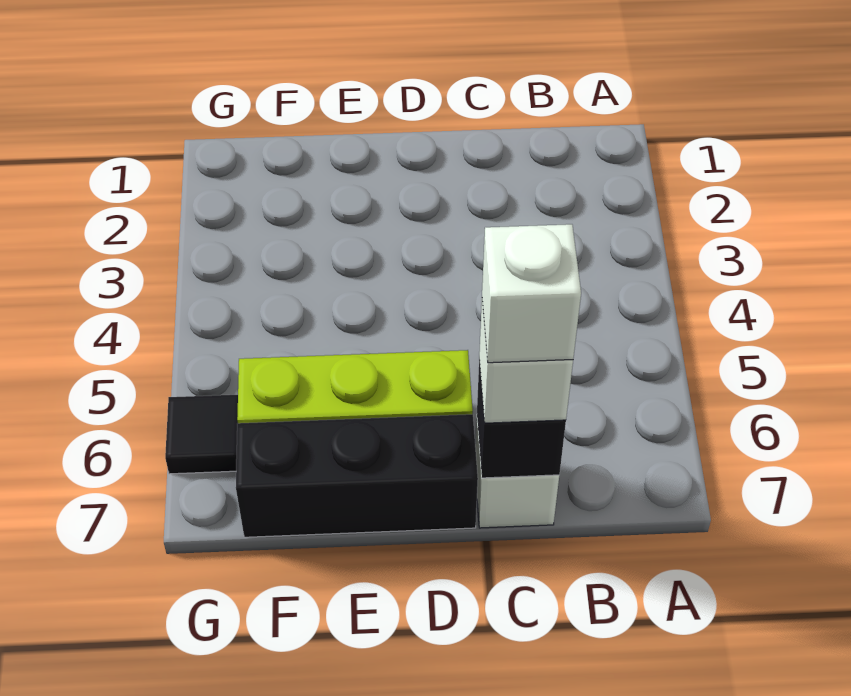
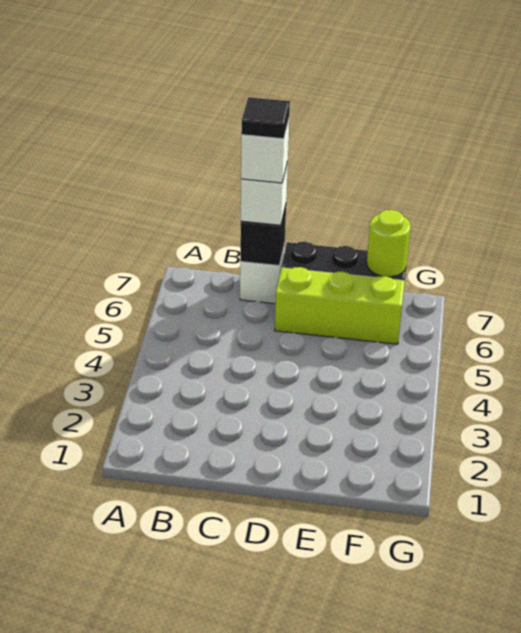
none -> lime round brick F7 level 2
black tile G6 level 1 -> black tile C7 level 5

